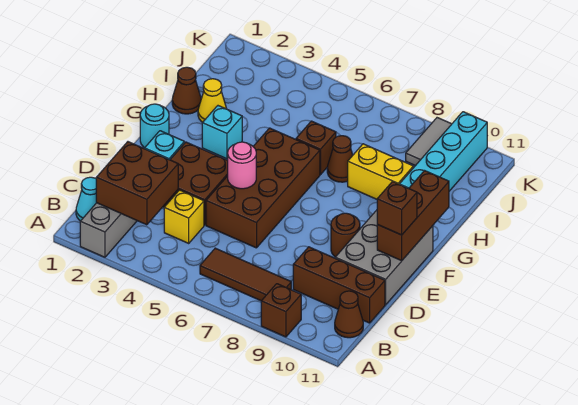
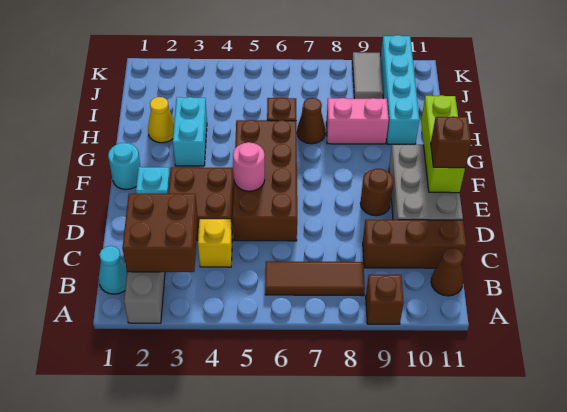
brown brick E11:G11 level 2 -> lime brick E11:G11 level 2
cyan brick G3 level 1 -> cyan brick G3:H3 level 1
brown cone H1 level 1 -> none
yellow brick H8:H9 level 1 -> pink brick H8:H9 level 1

